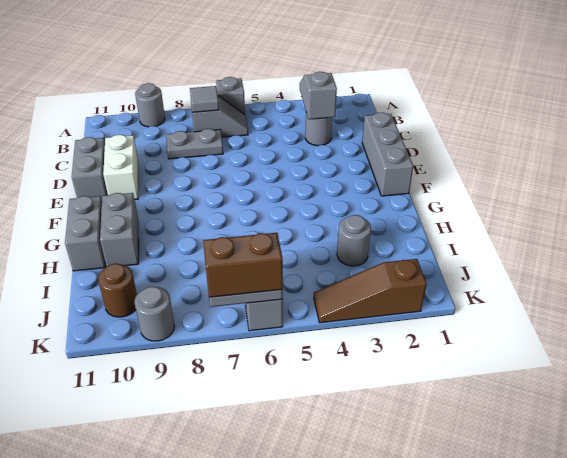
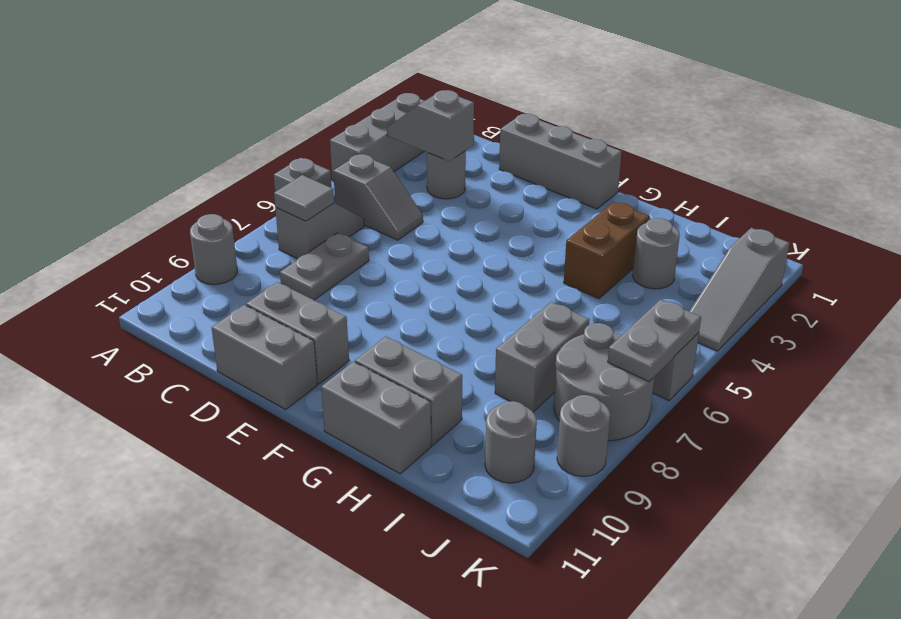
none -> grey brick A2:A4 level 1
none -> grey slope B5:C5 level 1 top B
white brick D10:E10 level 1 -> grey brick D10:E10 level 1
none -> grey brick I7:I8 level 1
none -> grey round brick J7:K8 level 1
brown round brick J10 level 1 -> grey round brick J10 level 1
brown slope K2:K4 level 1 top 2 -> grey slope K2:K4 level 1 top 2
brown brick K6:K7 level 3 -> brown brick H3:H4 level 1

